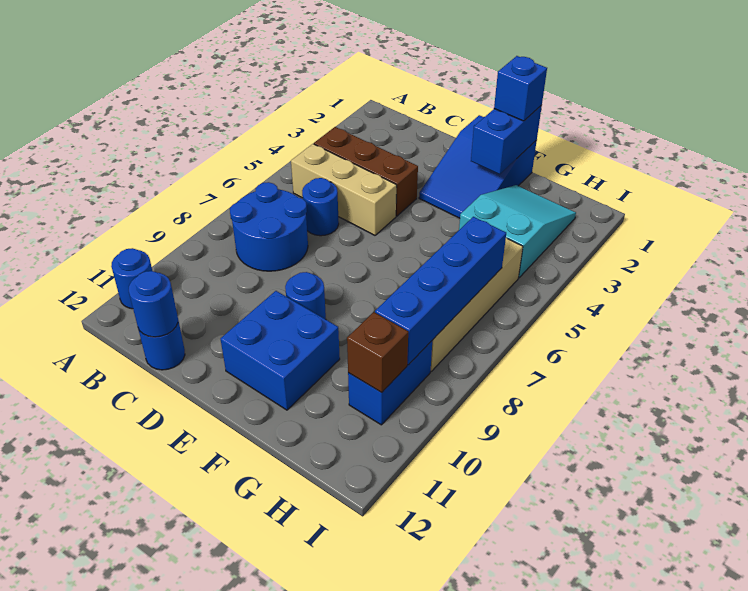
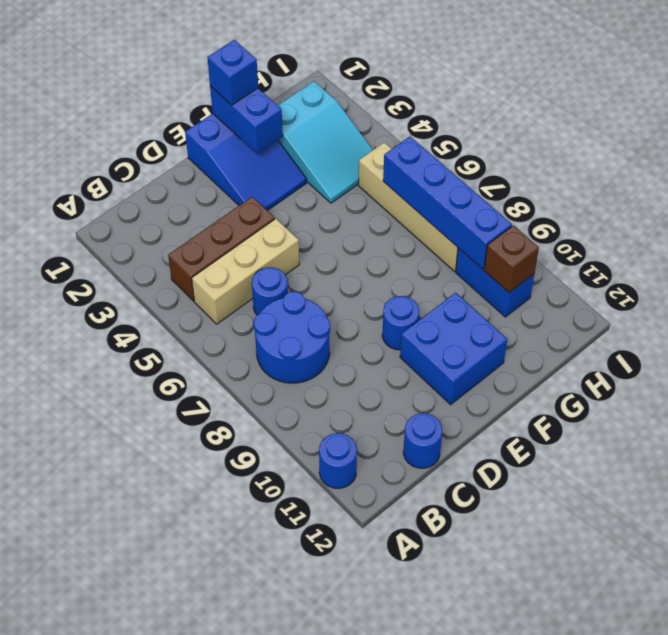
blue round brick C12 level 2 -> none
cyan slope G2:H4 level 1 top 4 -> cyan slope G2:H4 level 1 top 2

